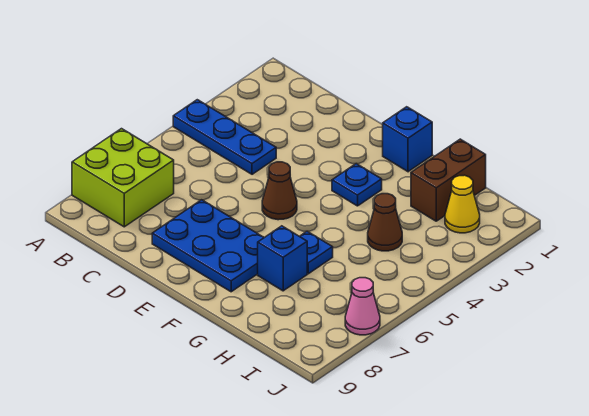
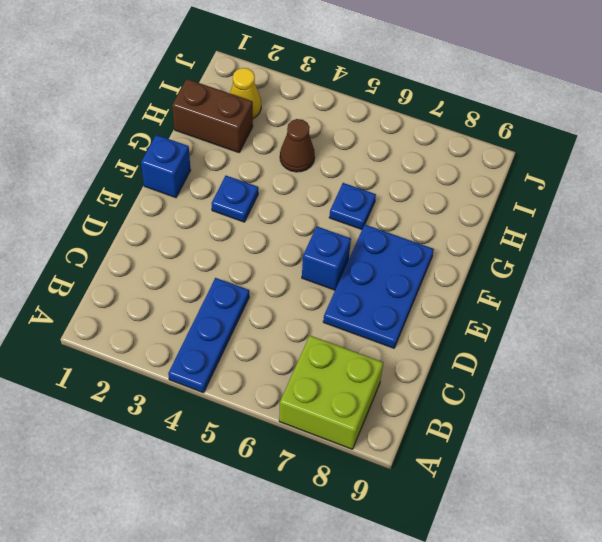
brown cone E5 level 1 -> none
blue brick G7 level 1 -> blue brick E6 level 1
pink cone J7 level 1 -> none

